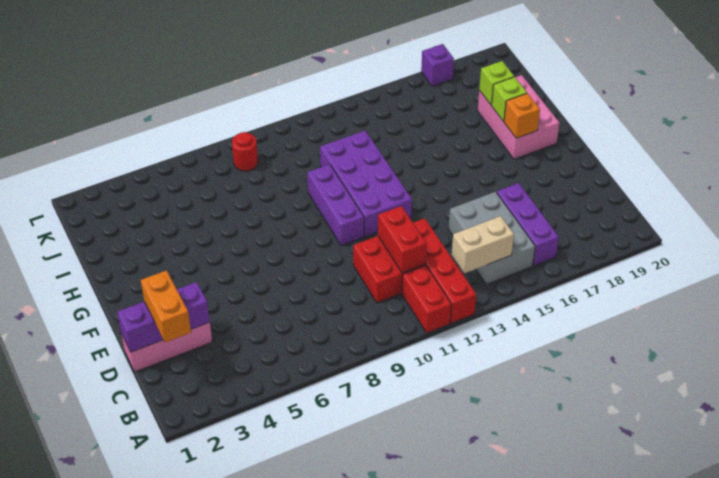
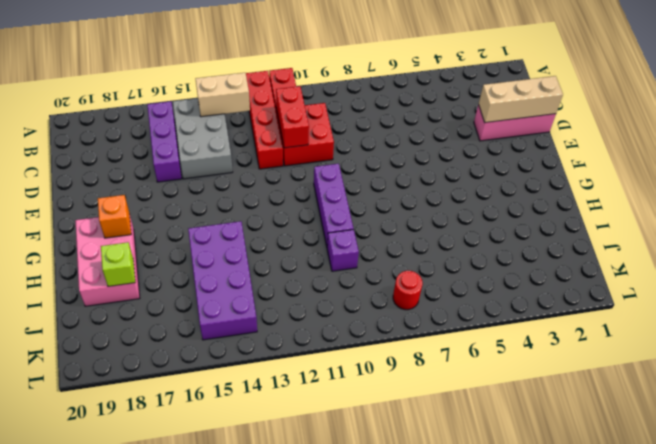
orange brick C2:D2 level 3 -> none
purple brick D1:D3 level 2 -> tan brick D1:D3 level 2
purple brick F11:I12 level 1 -> purple brick H14:K15 level 1
lime brick H18 level 2 -> none
purple brick L17 level 1 -> purple brick I10 level 1

